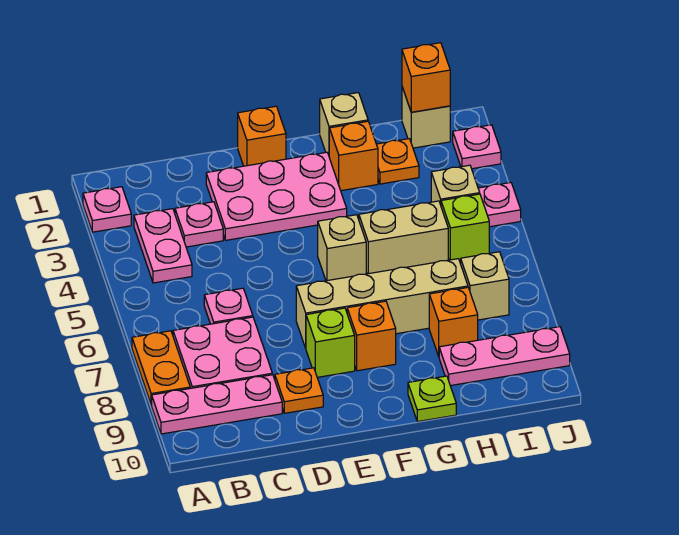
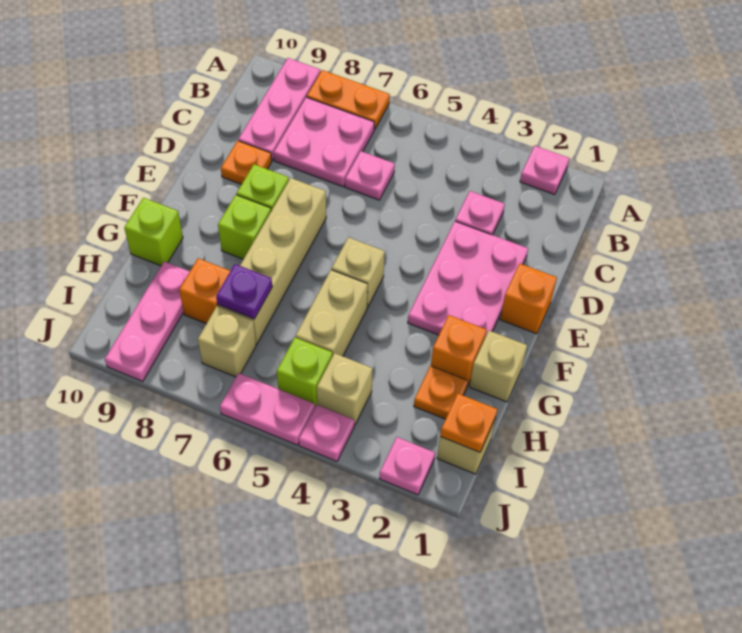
pink plate B3:B4 level 1 -> pink plate J5:J6 level 1
orange brick F8 level 1 -> lime brick F8 level 1
lime plate G10 level 1 -> lime brick G10 level 1
none -> purple plate H7 level 2
orange brick I1 level 2 -> orange plate I1 level 2

